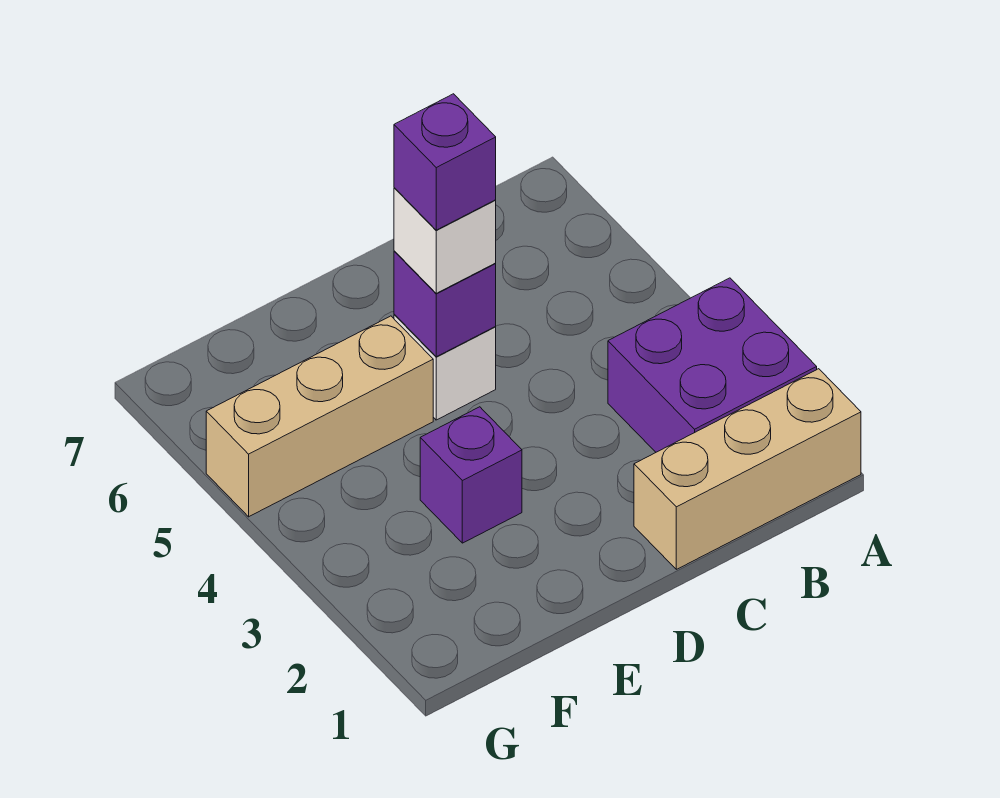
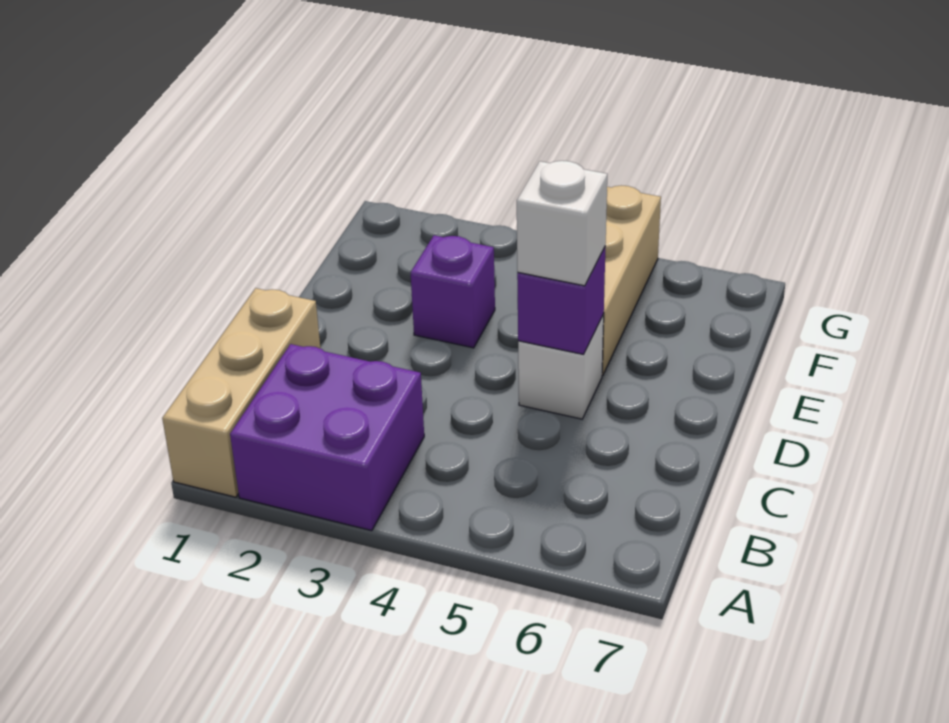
purple brick D5 level 4 -> none

